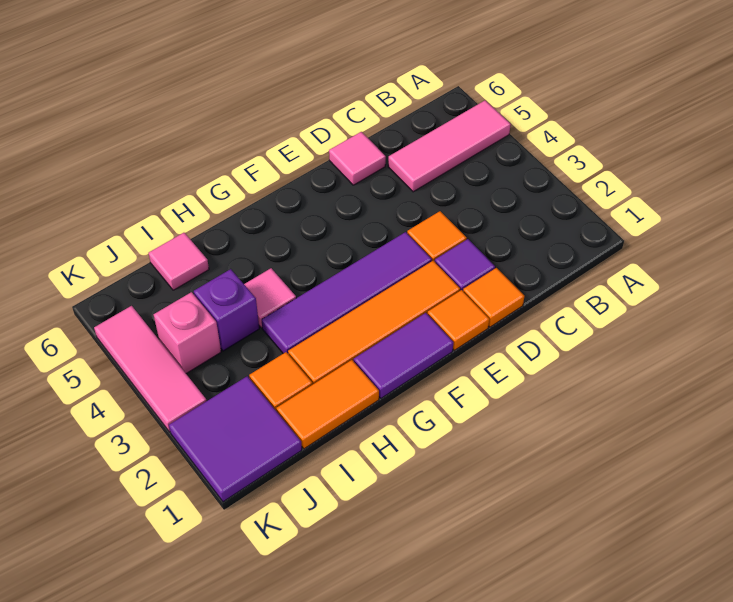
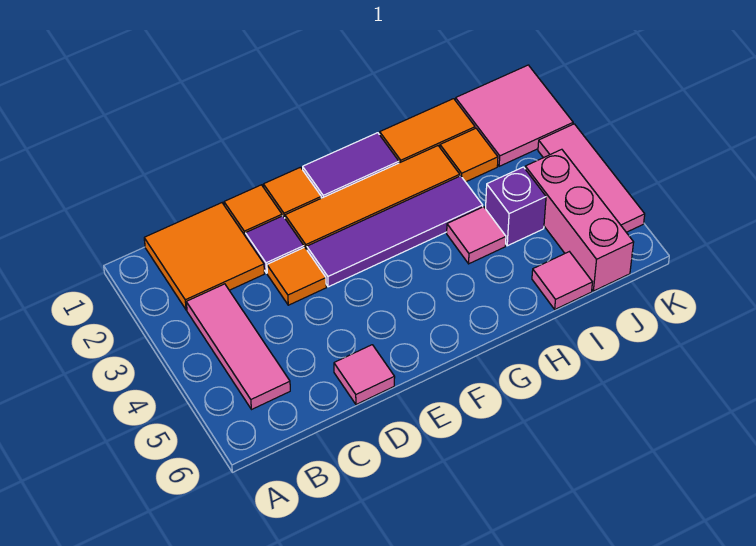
pink tile A5:C5 level 1 -> pink tile B3:B5 level 1
none -> orange tile B1:C2 level 1
purple tile J1:K2 level 1 -> pink tile J1:K2 level 1
pink brick J4 level 1 -> pink brick J4:J6 level 1

